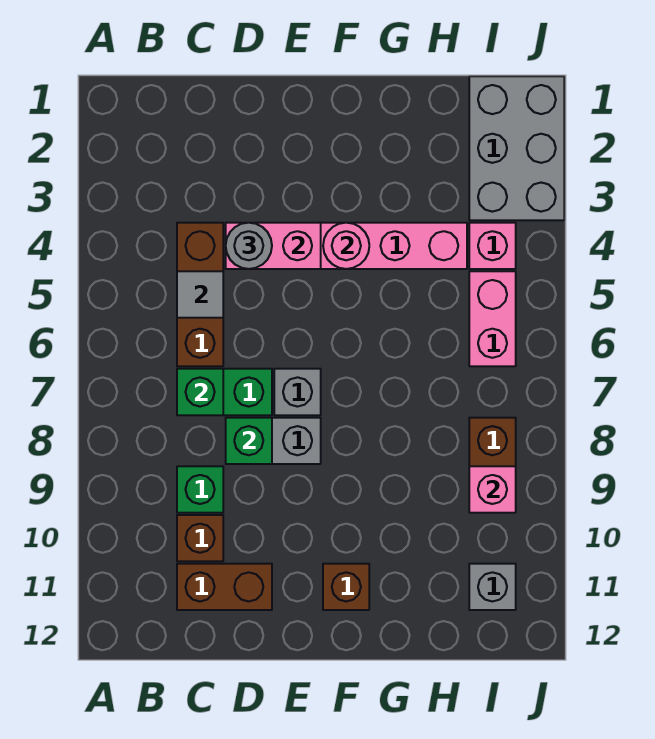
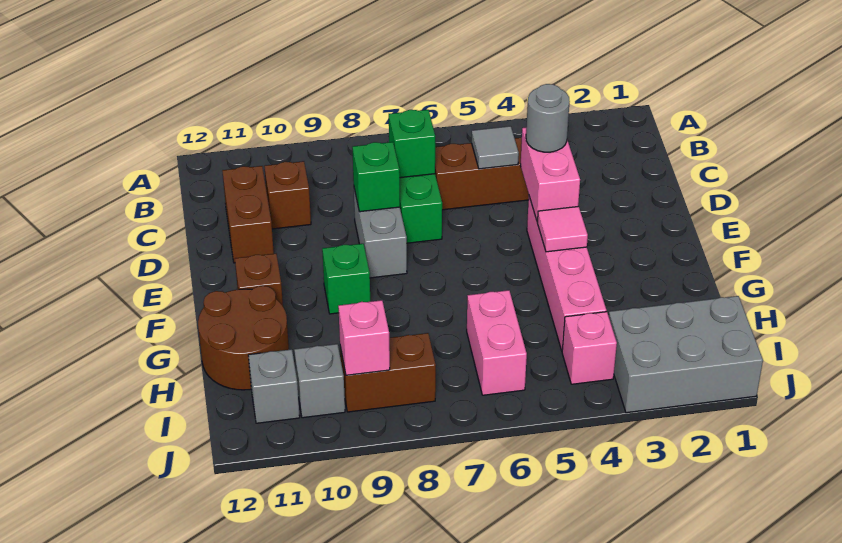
green brick C9 level 1 -> green brick F9 level 1
grey brick E7 level 1 -> grey brick I10 level 1
pink round brick F4 level 2 -> pink tile F4 level 2
none -> brown round brick G11:H12 level 1
pink brick I5:I6 level 1 -> pink brick H6:I6 level 1

